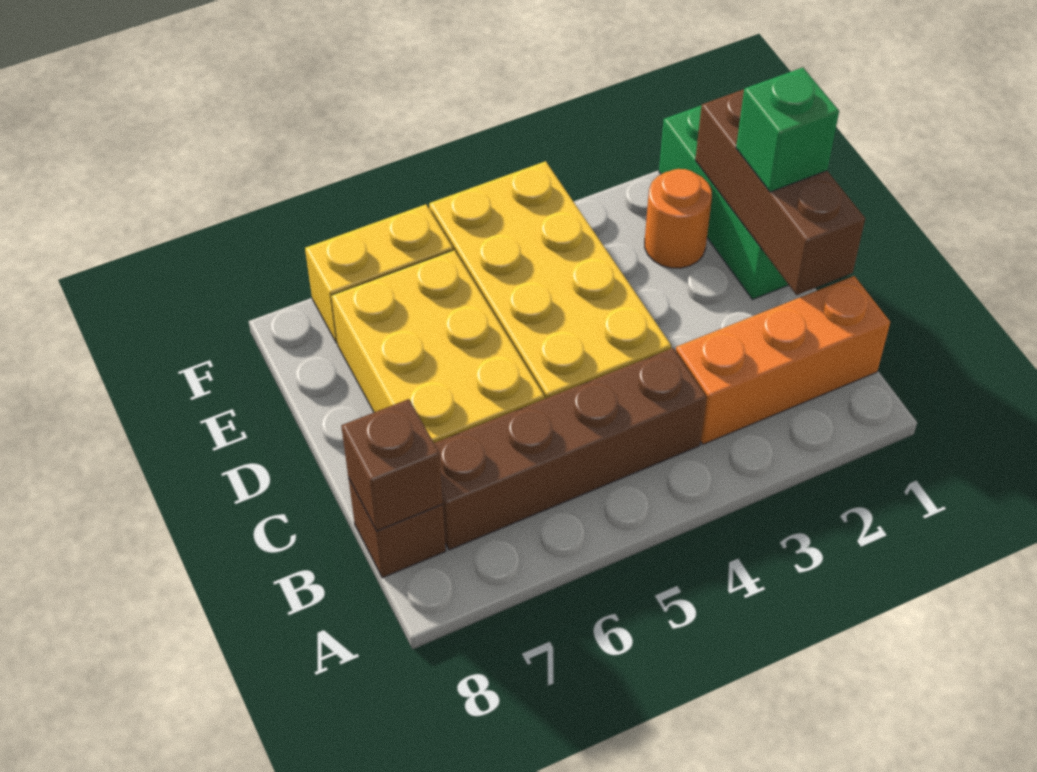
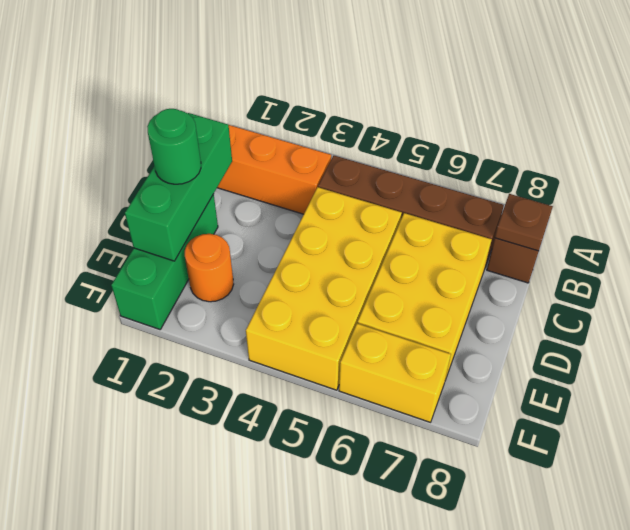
brown brick B8 level 2 -> brown plate B8 level 2
brown brick C1:E1 level 2 -> green brick C1:E1 level 2
green brick D1 level 3 -> green round brick D1 level 3

